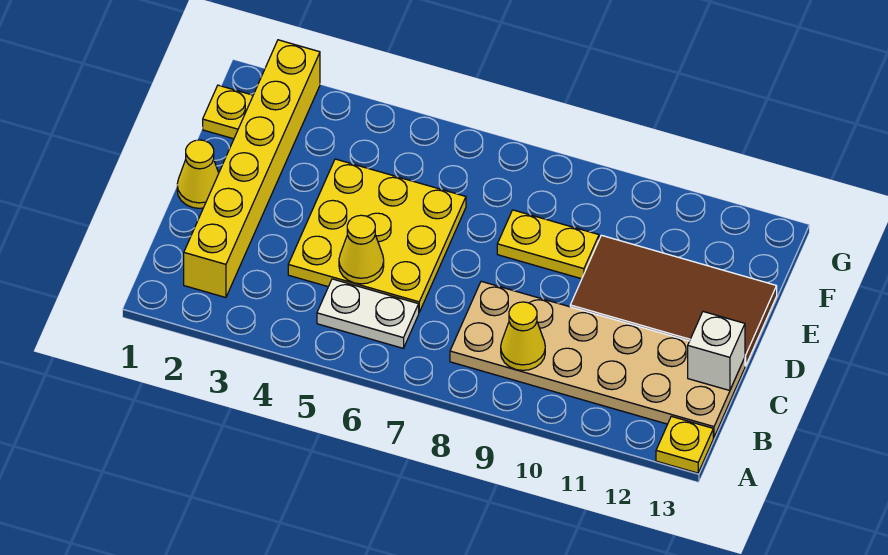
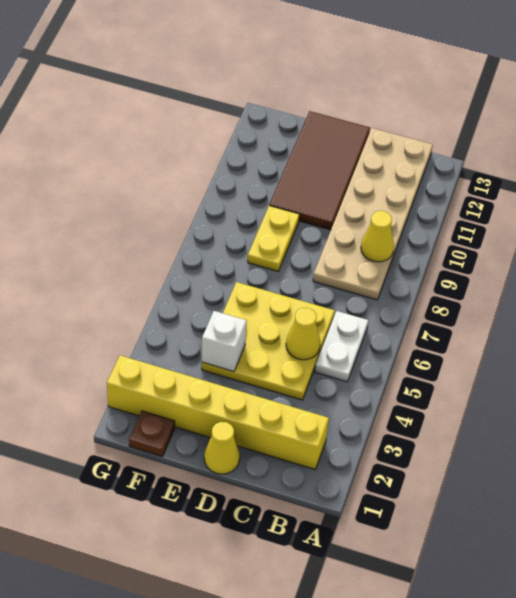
yellow plate A13 level 1 -> none
white brick C13 level 2 -> white brick E4 level 2
yellow plate F1 level 1 -> brown plate F1 level 1

